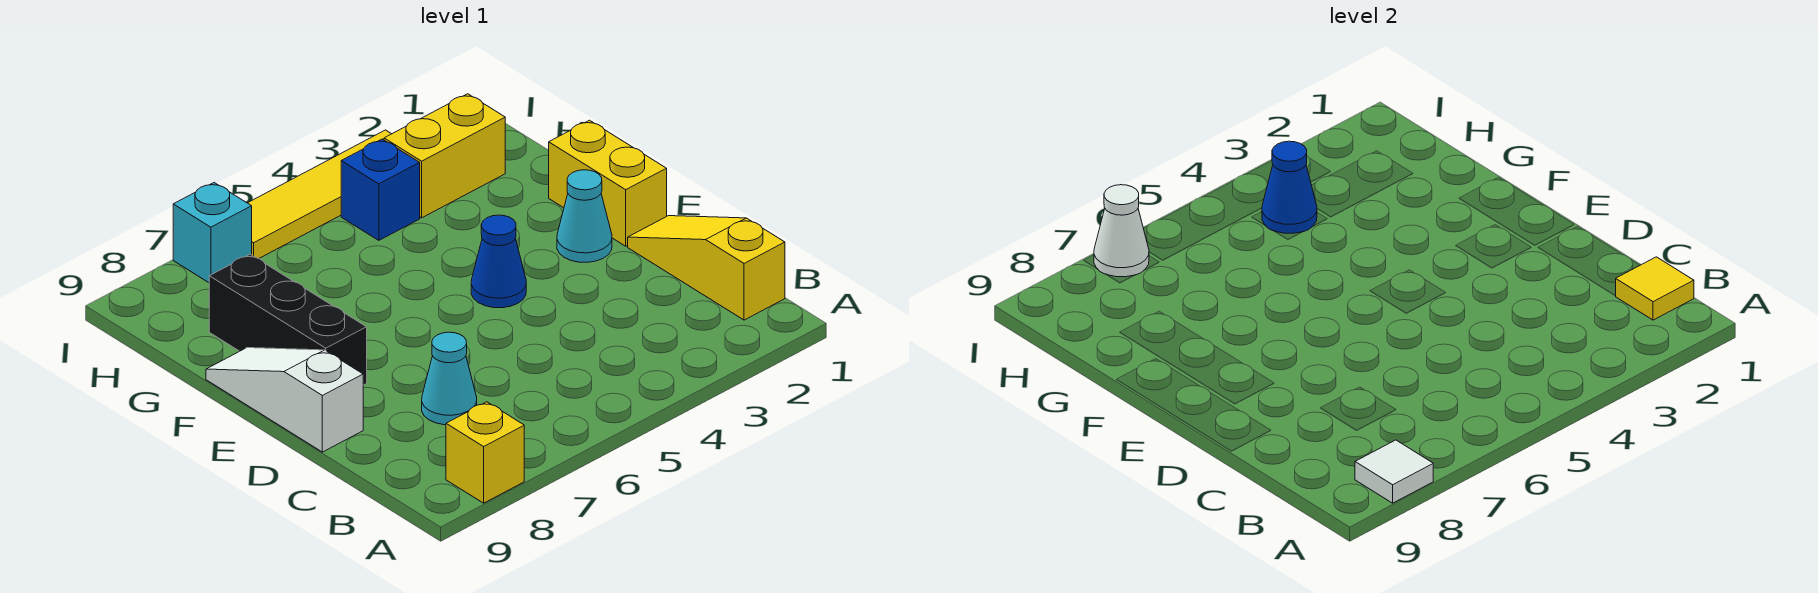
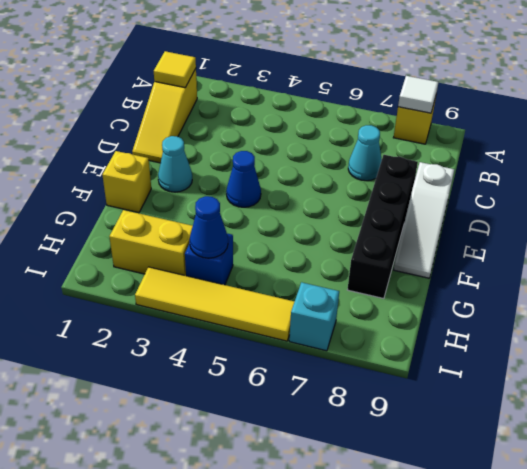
yellow brick E1:F1 level 1 -> yellow brick F1 level 1
black brick E8:G8 level 1 -> black brick D8:G8 level 1
white cone I7 level 2 -> none

